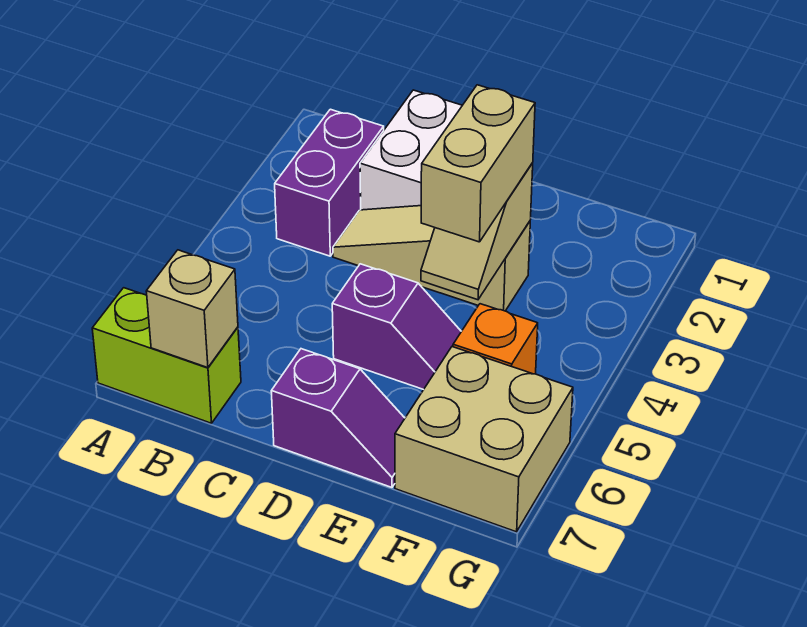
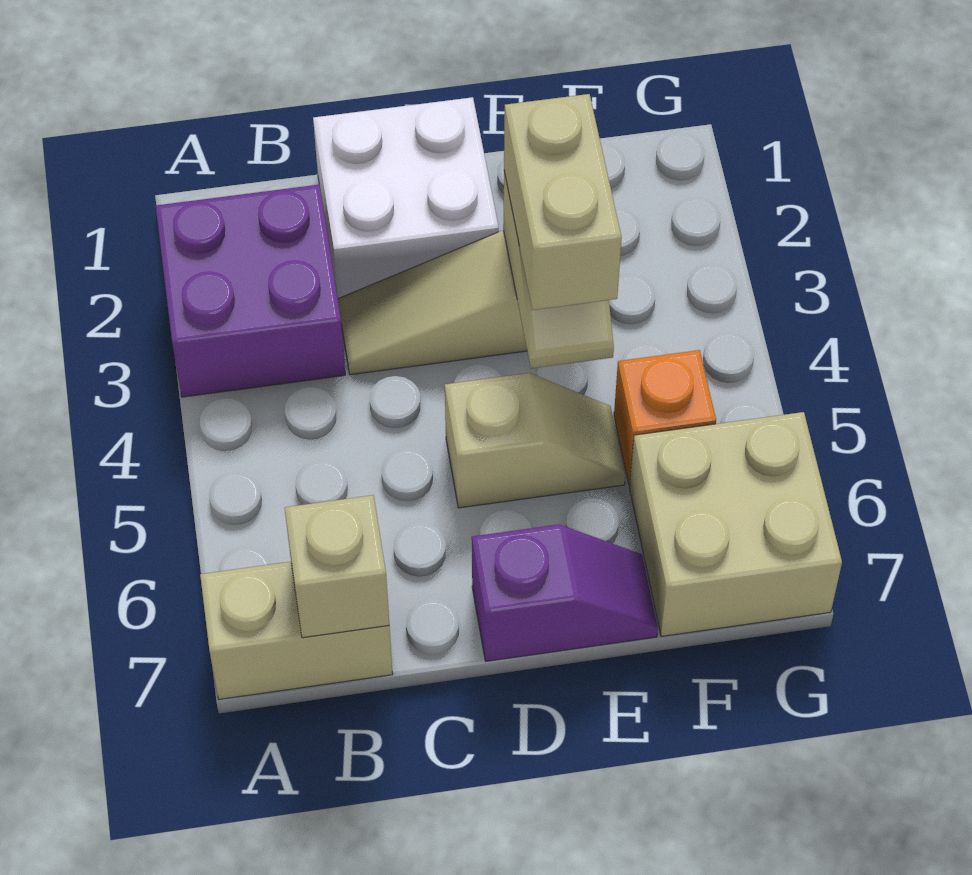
lime brick A7:B7 level 1 -> tan brick A7:B7 level 1
purple brick B2:B3 level 1 -> purple brick A2:B3 level 1
purple slope D5:E5 level 1 top D -> tan slope D5:E5 level 1 top D

